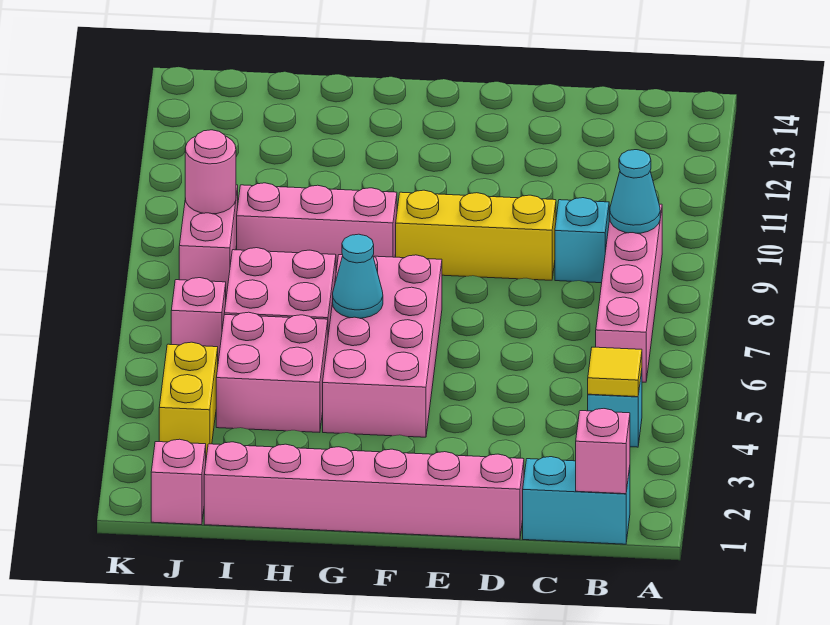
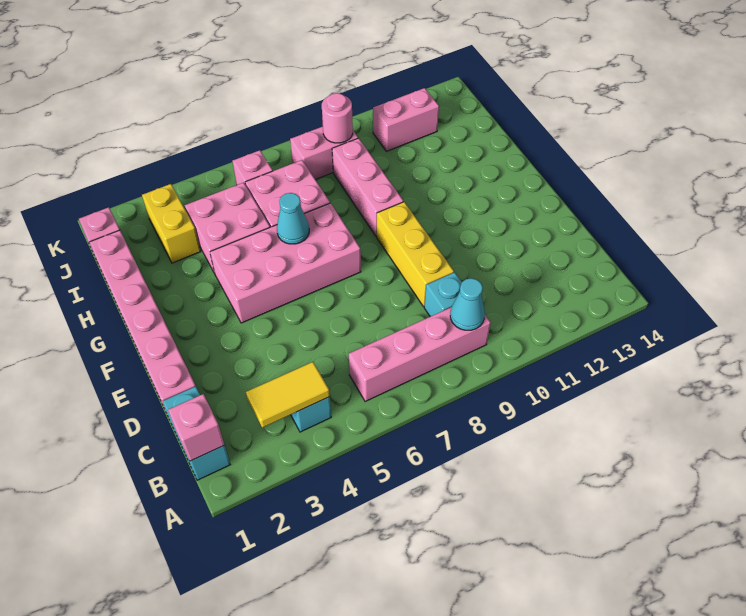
yellow tile B4 level 2 -> yellow tile B3:B4 level 2
yellow brick J3:J4 level 1 -> yellow brick I3:J3 level 1
none -> pink brick J11:J12 level 1

